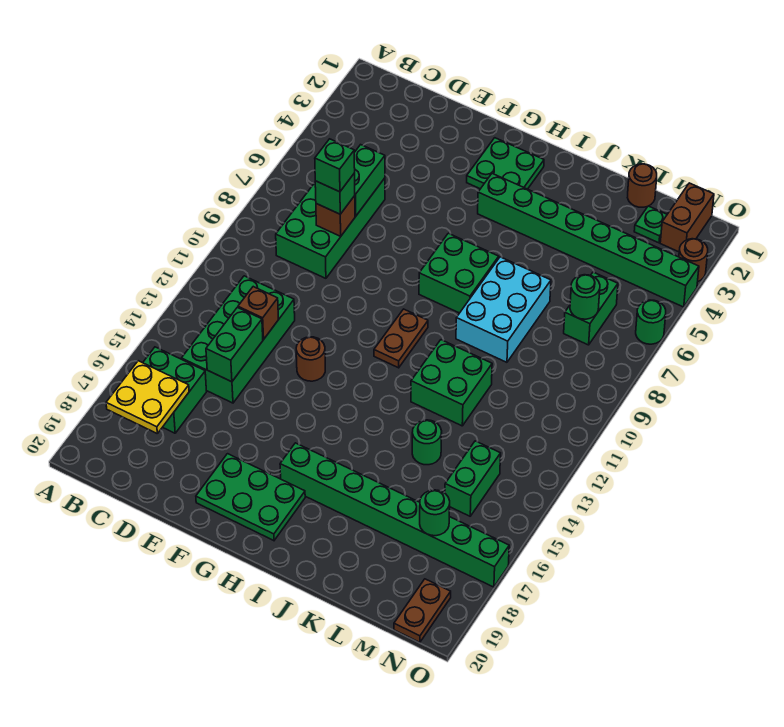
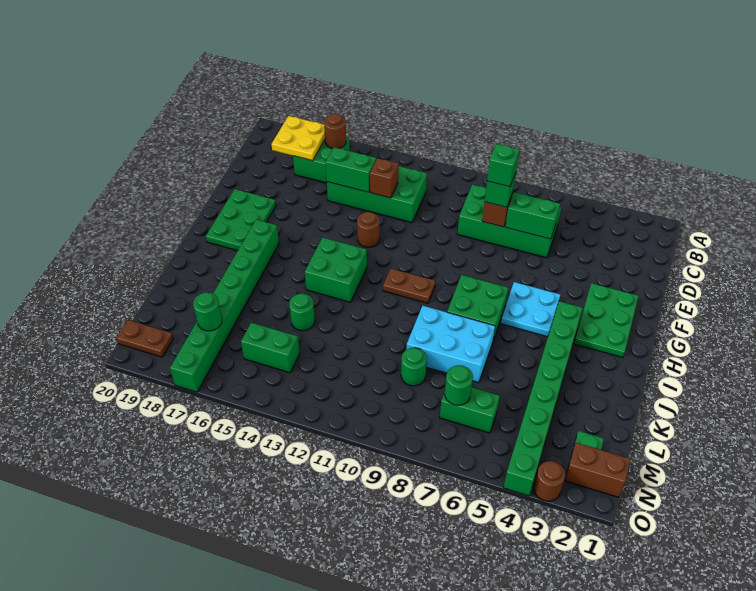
green plate G2:H3 level 1 -> green plate F2:H3 level 1
none -> cyan plate G5:H6 level 1
green brick J11:K12 level 1 -> green brick H13:I14 level 1
brown round brick L1 level 1 -> brown round brick B16 level 2
green round brick O6 level 1 -> green round brick L9 level 1

